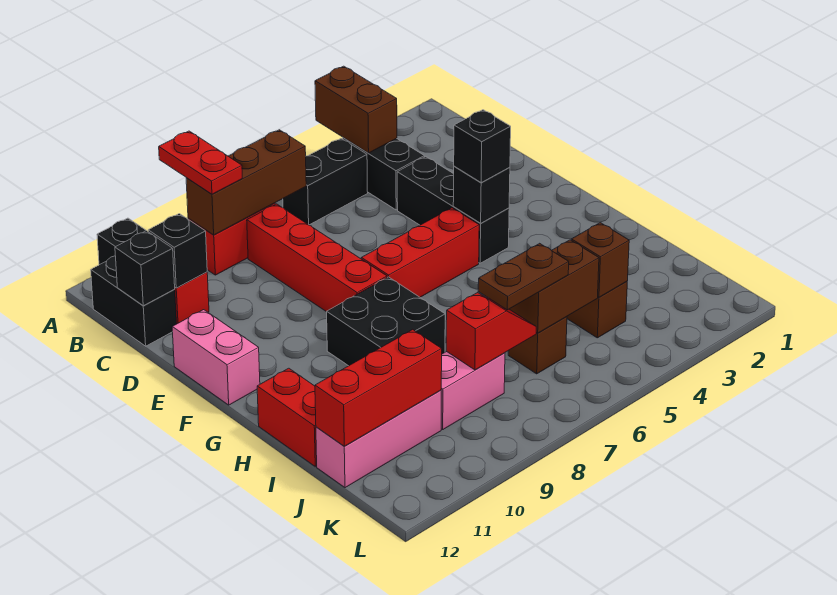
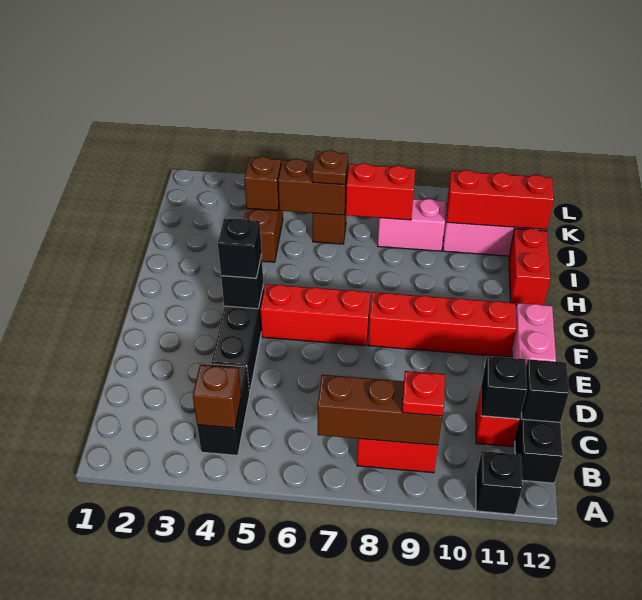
brown brick A4:B4 level 2 -> brown brick B4 level 2
red plate A9:B9 level 3 -> red plate B9 level 3
black brick B5:B6 level 1 -> none
red brick C8:F8 level 1 -> red brick F8:F11 level 1
black brick G8:H9 level 1 -> none
brown plate J6:J7 level 3 -> brown plate J6 level 3
red slope J7:J8 level 2 top 8 -> red brick J7:J8 level 2

